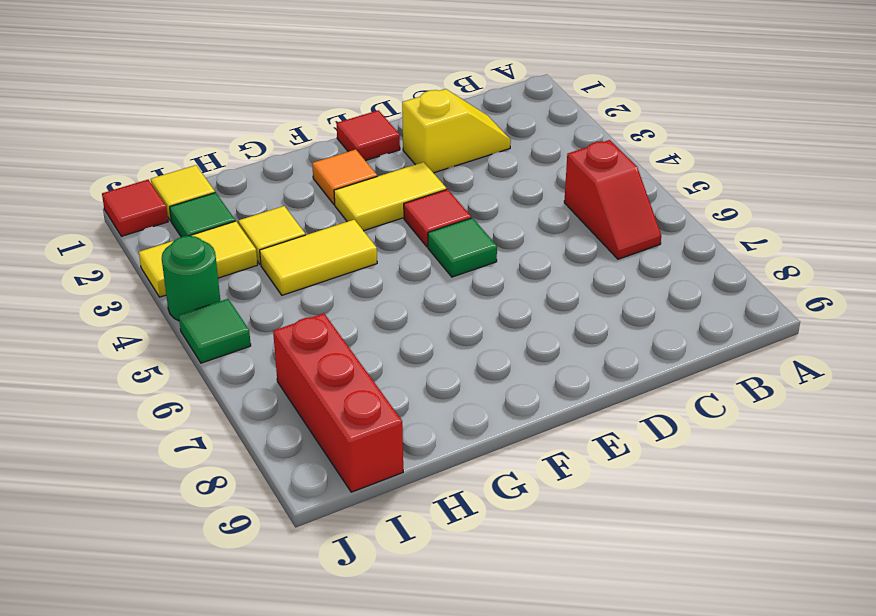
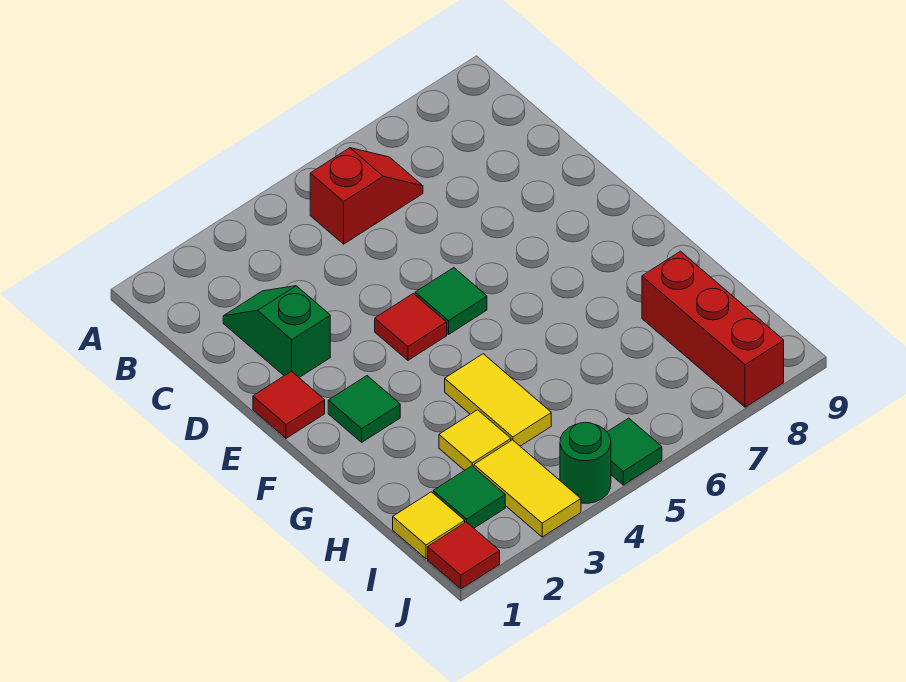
yellow slope C2:D2 level 1 top D -> green slope C2:D2 level 1 top D
yellow tile E3:F3 level 1 -> none
orange tile F2 level 1 -> green tile F2 level 1
red brick I7:I9 level 1 -> red brick H8:J8 level 1

